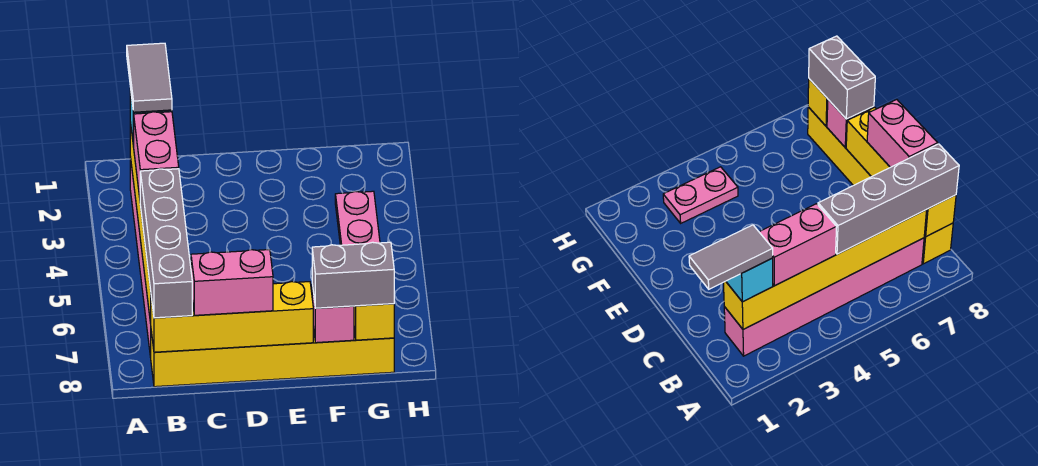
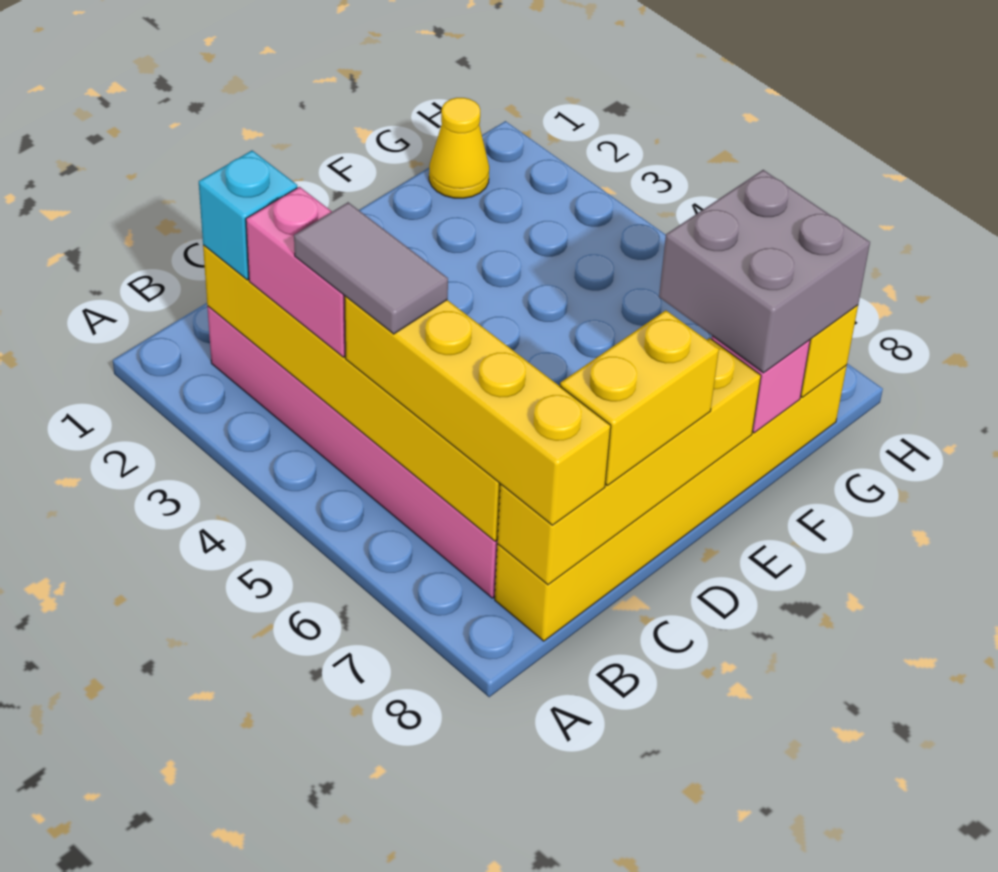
grey tile B1:B2 level 4 -> grey tile B4:B5 level 4
grey brick B5:B8 level 3 -> yellow brick B5:B8 level 3
pink brick C8:D8 level 3 -> yellow brick C8:D8 level 3
grey brick F8:G8 level 3 -> grey brick F7:G8 level 3
none -> yellow cone G1 level 1
pink plate G3:G4 level 1 -> none

